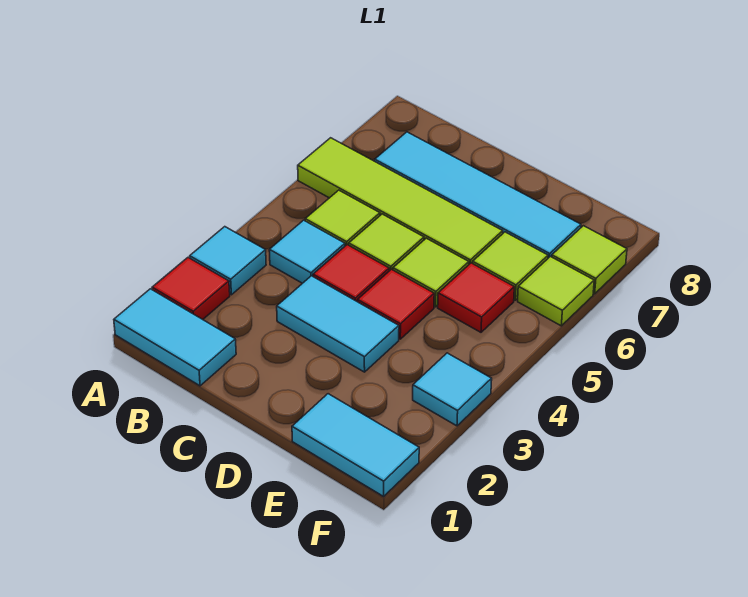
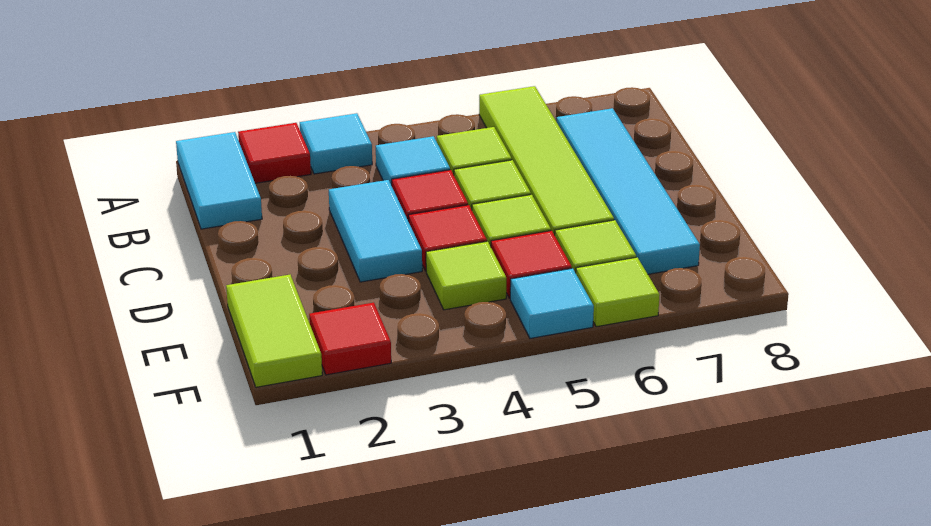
cyan tile E1:F1 level 1 -> lime tile E1:F1 level 1
none -> red tile F2 level 1
cyan tile F3 level 1 -> cyan tile F5 level 1
lime tile F7 level 1 -> lime tile E4 level 1

